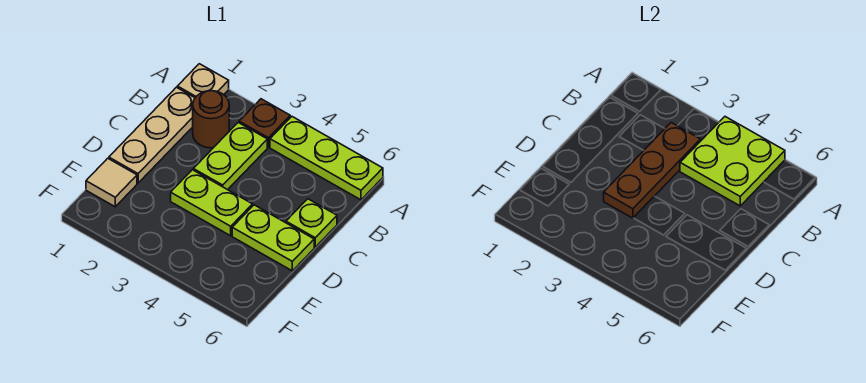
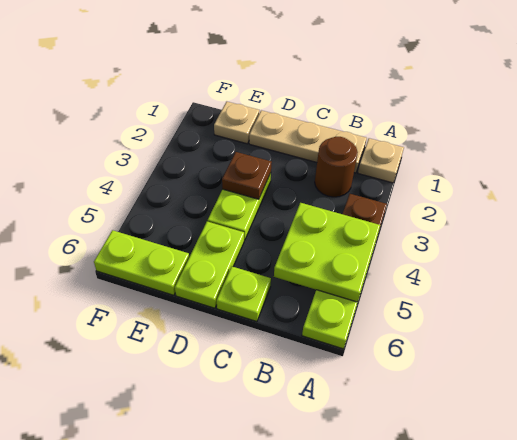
lime plate B3:C3 level 1 -> lime plate E6:F6 level 1
brown plate B3:D3 level 2 -> brown plate D3 level 2
tan tile E1 level 1 -> tan plate E1 level 1

